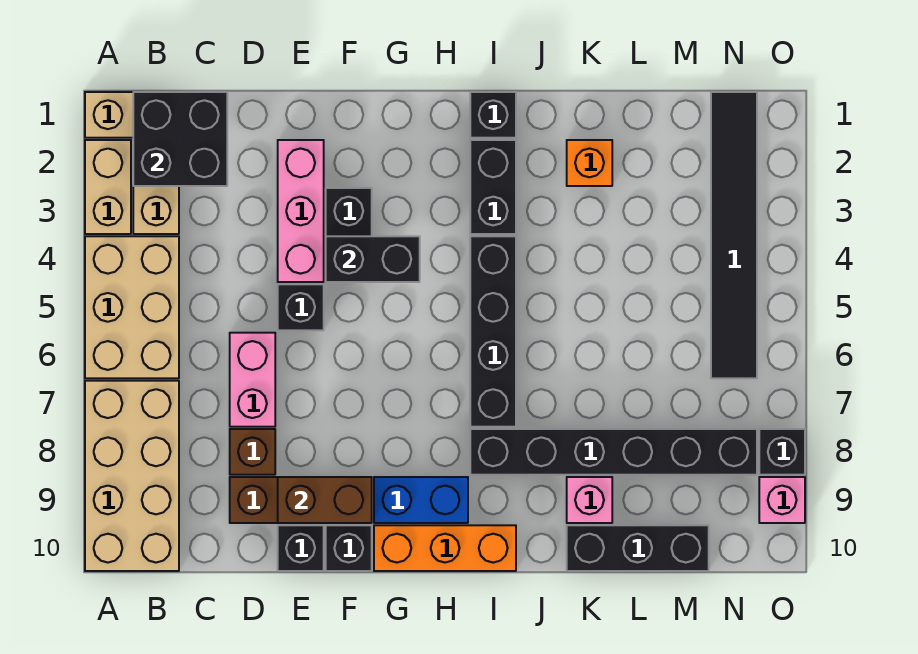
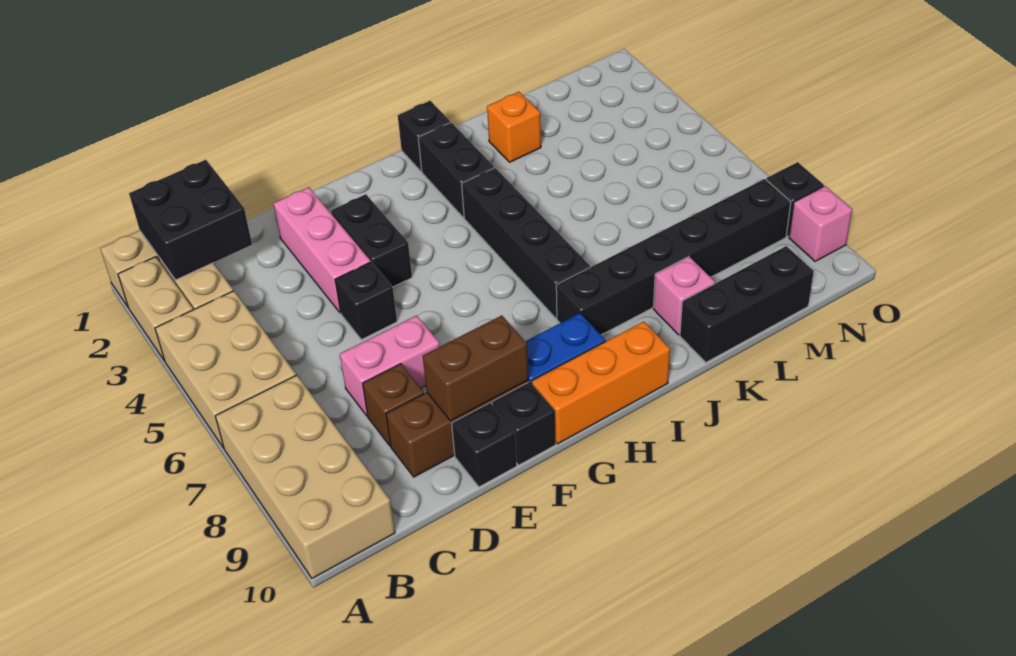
pink brick D6:D7 level 1 -> pink brick D7:E7 level 1
black brick F4:G4 level 2 -> none
black tile N1:N6 level 1 -> none

